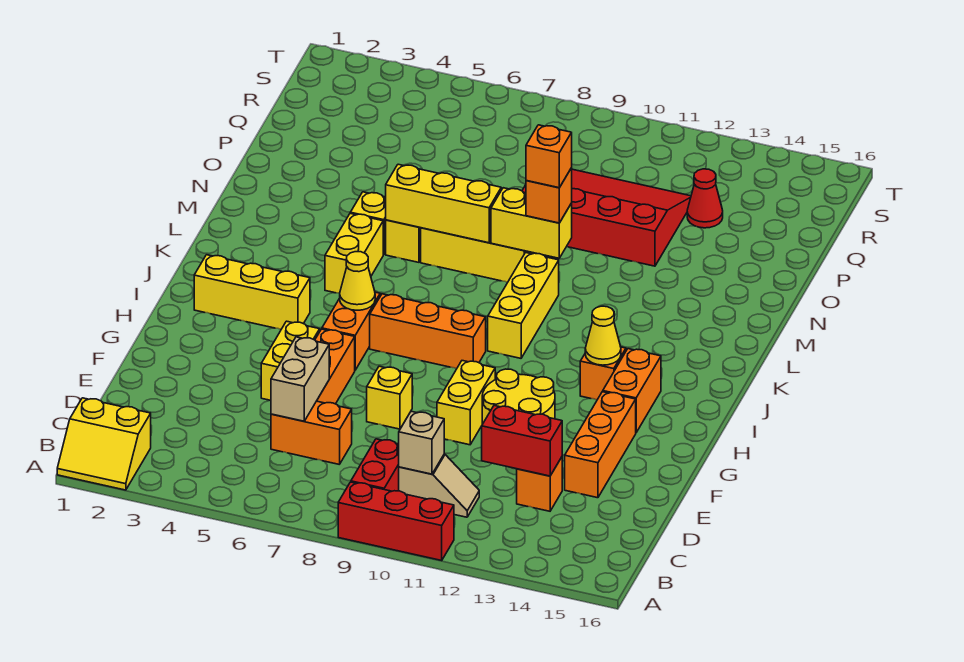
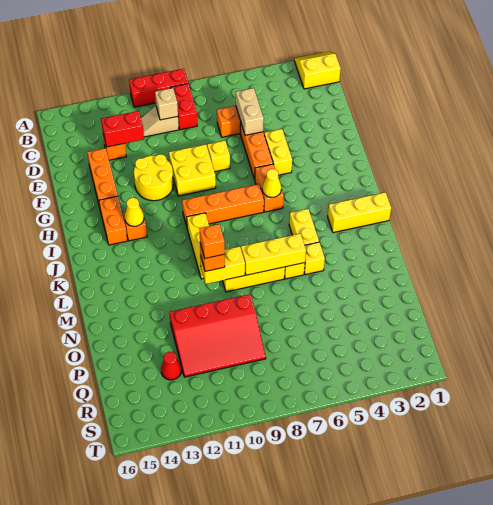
yellow brick F10:G10 level 1 -> yellow brick F9:G10 level 1
yellow brick I2:I4 level 1 -> yellow brick K1:K3 level 1
orange brick I7:I9 level 1 -> orange brick I7:I10 level 1

